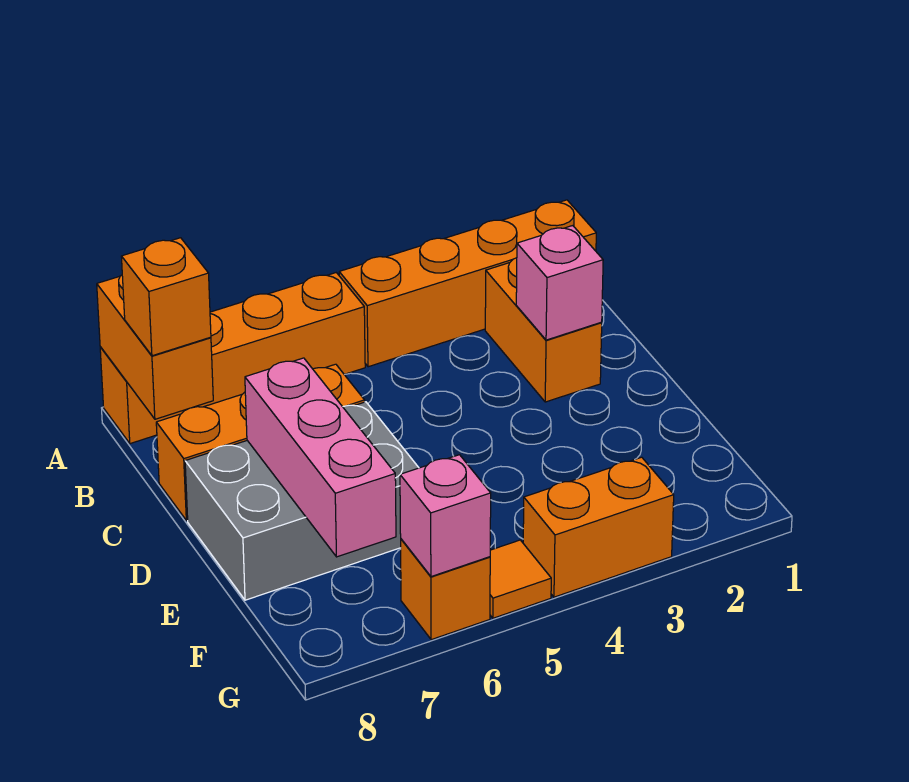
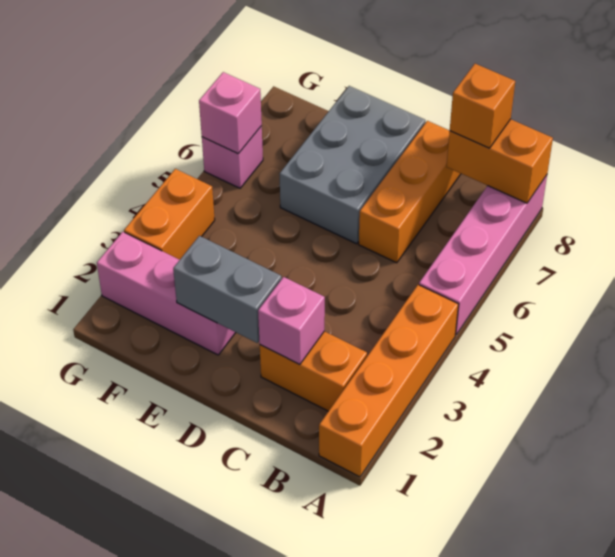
orange brick A5:A8 level 1 -> pink brick A5:A8 level 1
none -> grey brick D2:E2 level 2
pink brick D7:F7 level 2 -> pink brick E2:G2 level 1
orange tile G5 level 1 -> none
orange brick G6 level 1 -> pink brick G6 level 1

